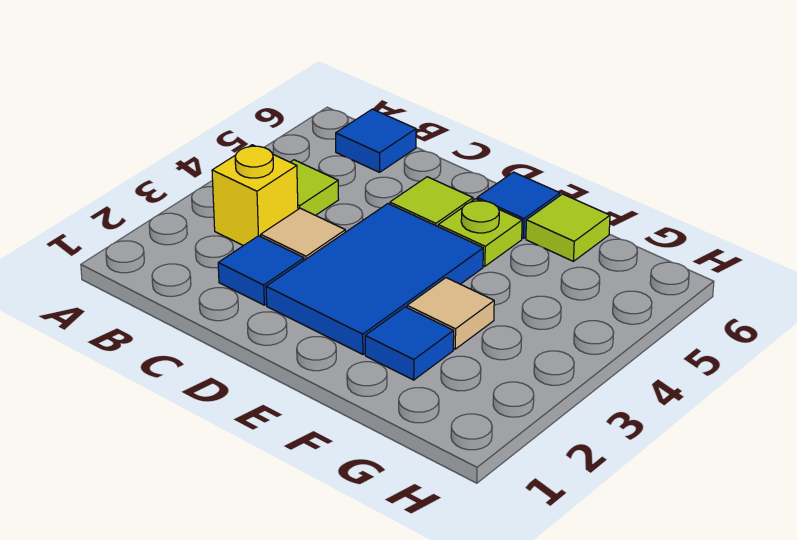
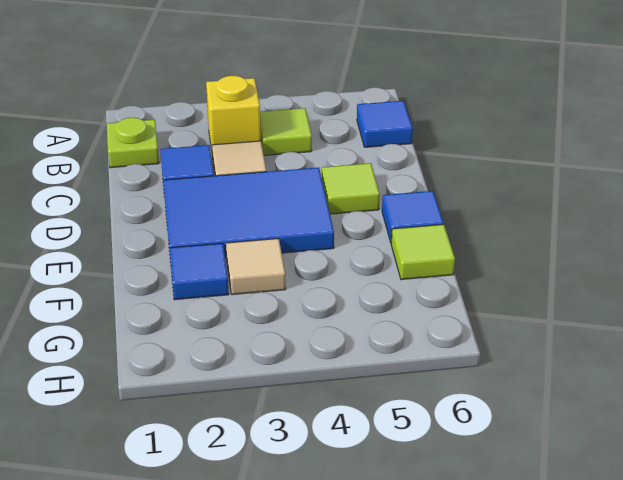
lime plate E5 level 1 -> lime plate B1 level 1

